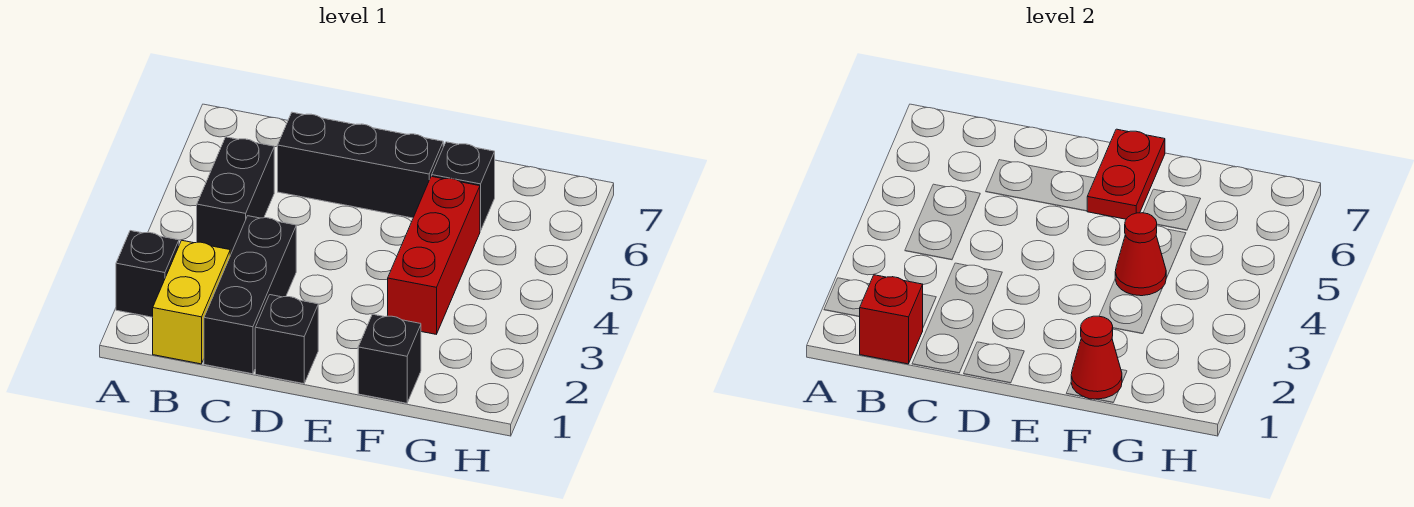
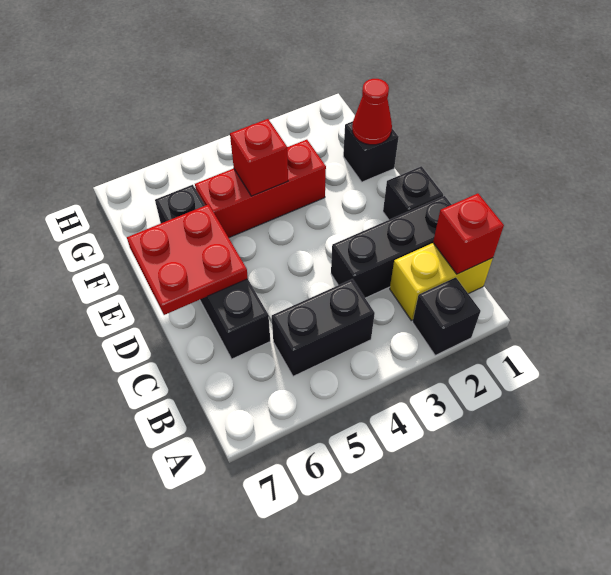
red plate E6:E7 level 2 -> red plate D6:E7 level 2
red cone F4 level 2 -> red brick F4 level 2

